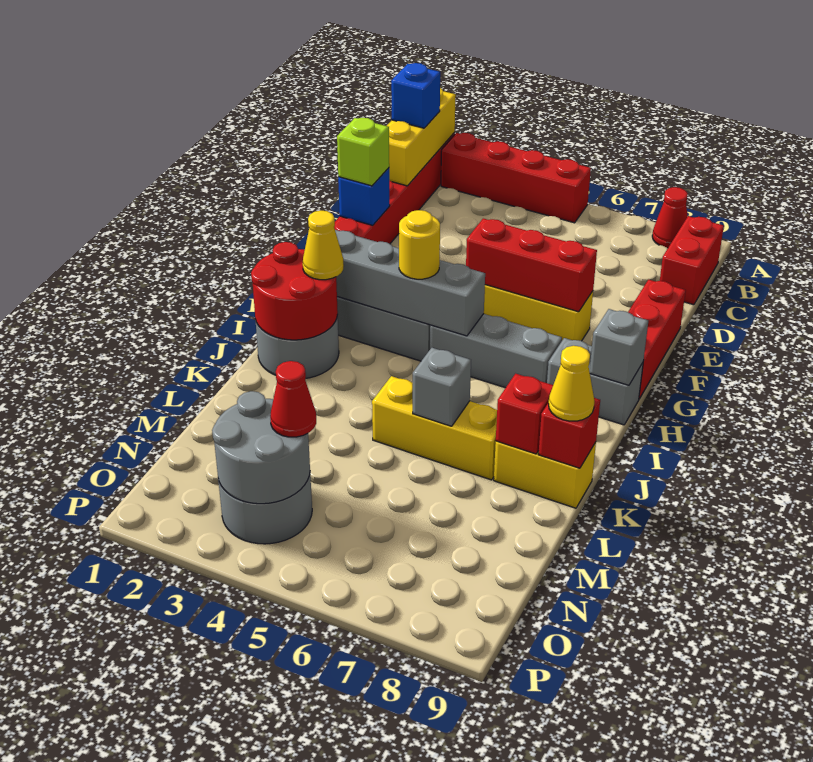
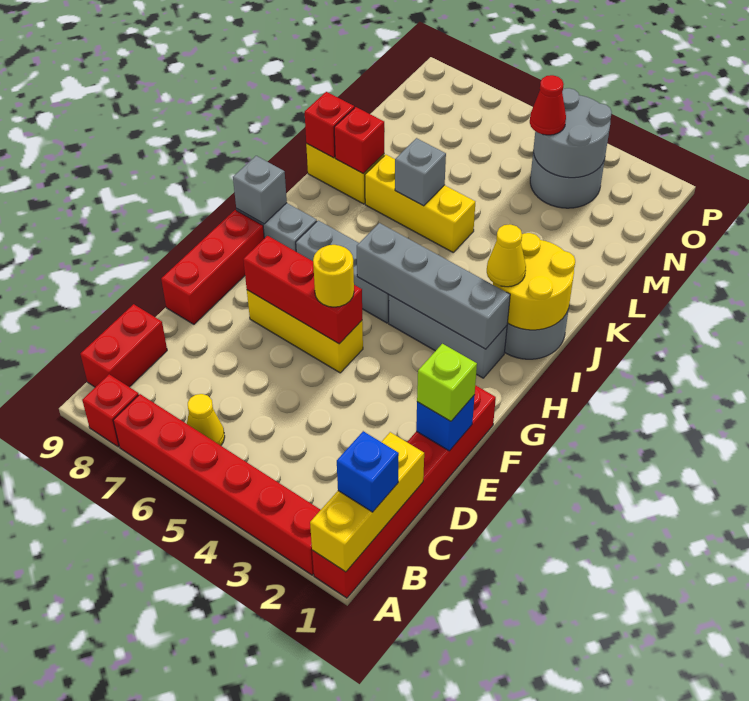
red brick A2:A5 level 1 -> red brick A2:A7 level 1
red cone A8 level 1 -> red brick A8 level 1
yellow round brick H4 level 3 -> yellow round brick F5 level 3
red round brick I1:J2 level 2 -> yellow round brick I1:J2 level 2
yellow cone K9 level 3 -> yellow cone B6 level 1

